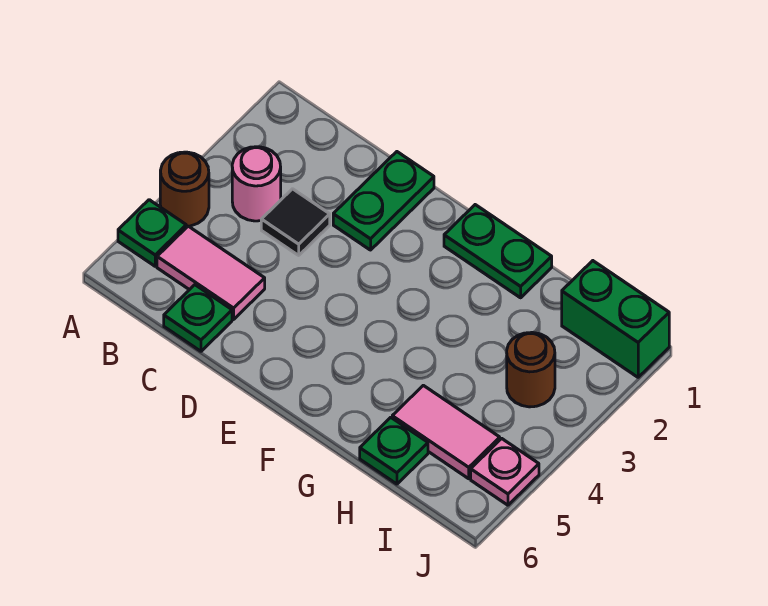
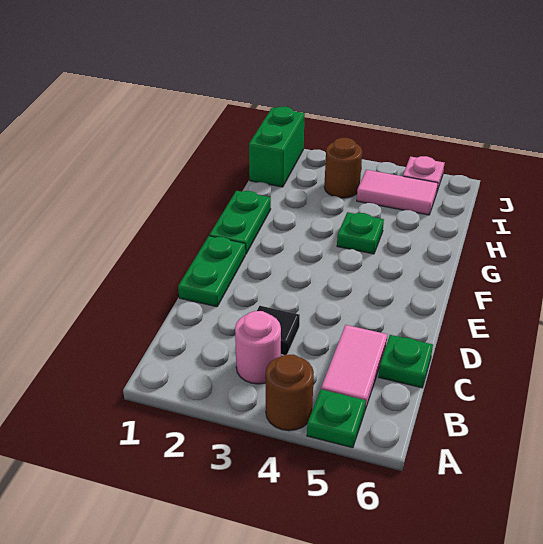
green plate D1:D2 level 1 -> green plate D1:E1 level 1
pink tile H5:I5 level 1 -> pink tile I4:I5 level 1
green plate H6 level 1 -> green plate G4 level 1

